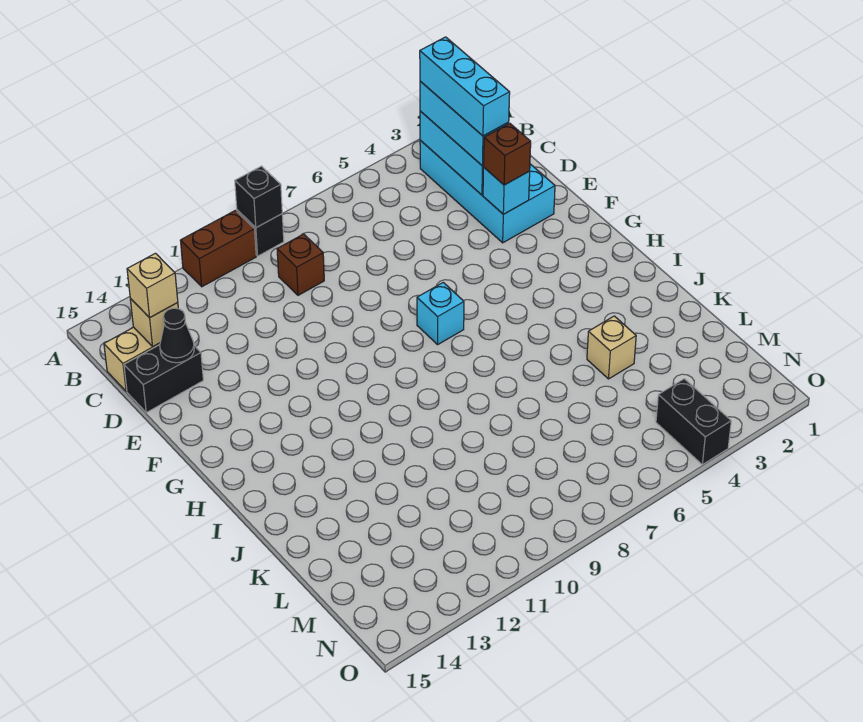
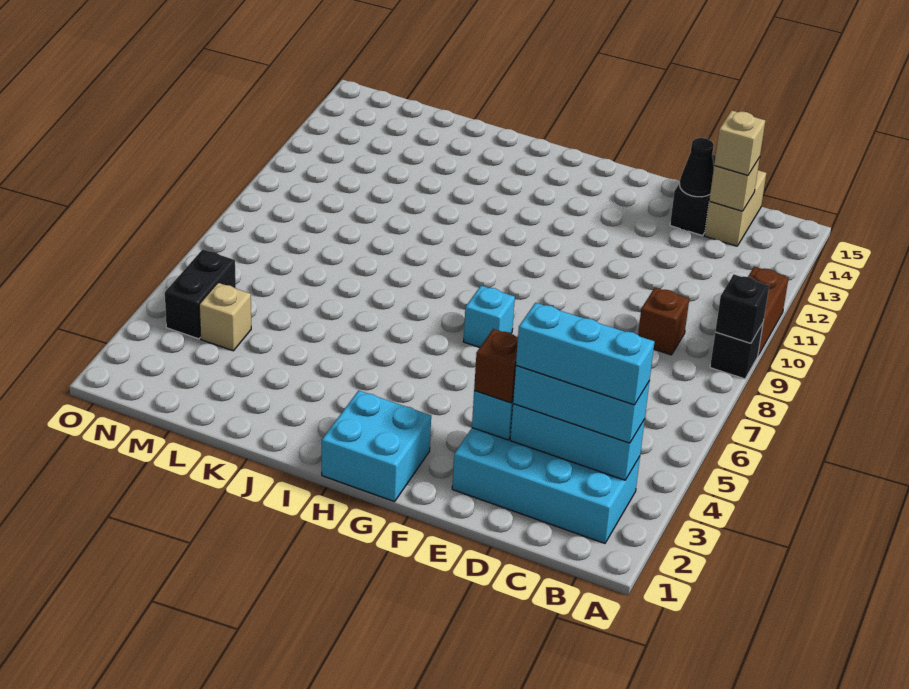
none -> cyan brick G1:H2 level 1
tan brick K4 level 1 -> tan brick M4 level 1
black brick N4:O4 level 1 -> black brick N4:N5 level 1

